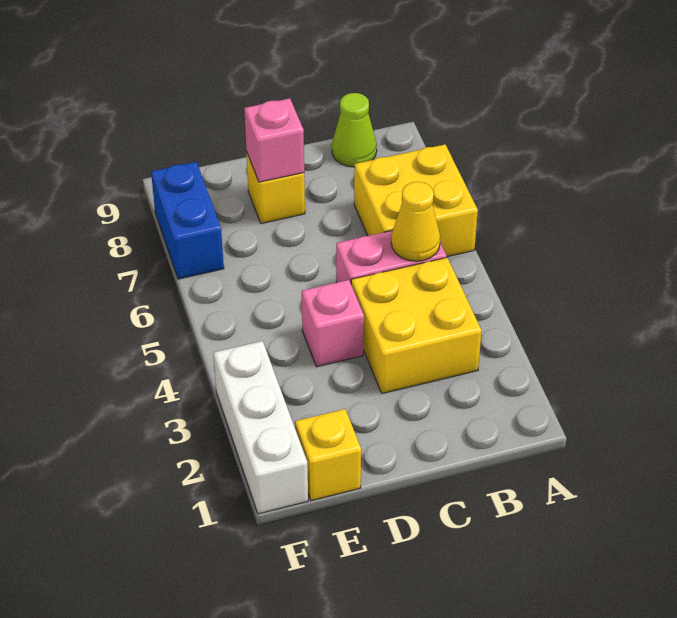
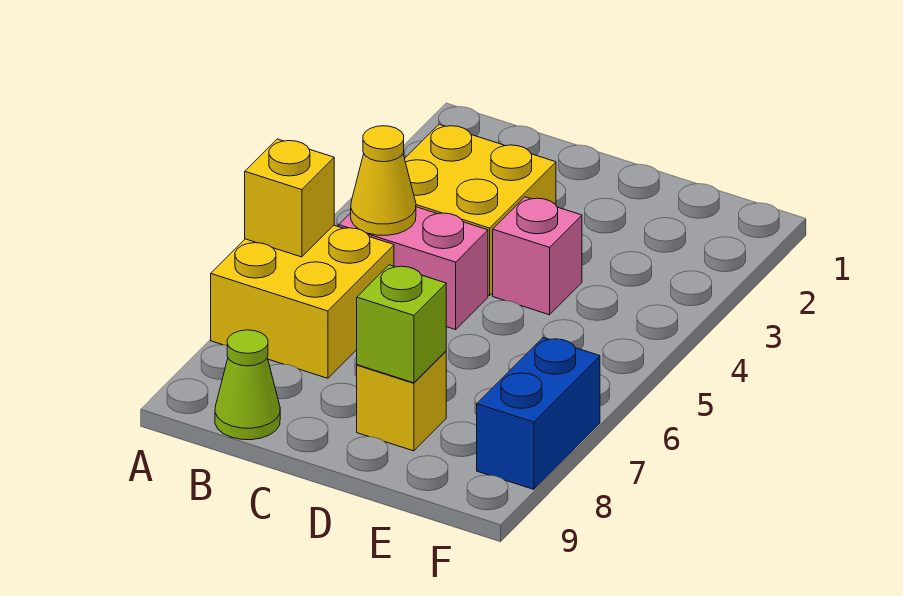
pink brick D8 level 2 -> lime brick D8 level 2
yellow brick E1 level 1 -> yellow brick A6 level 2
white brick F1:F3 level 1 -> none

